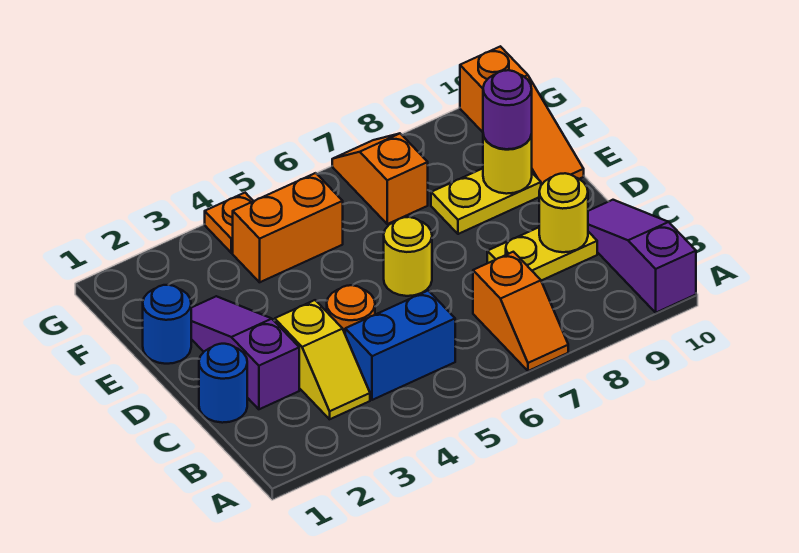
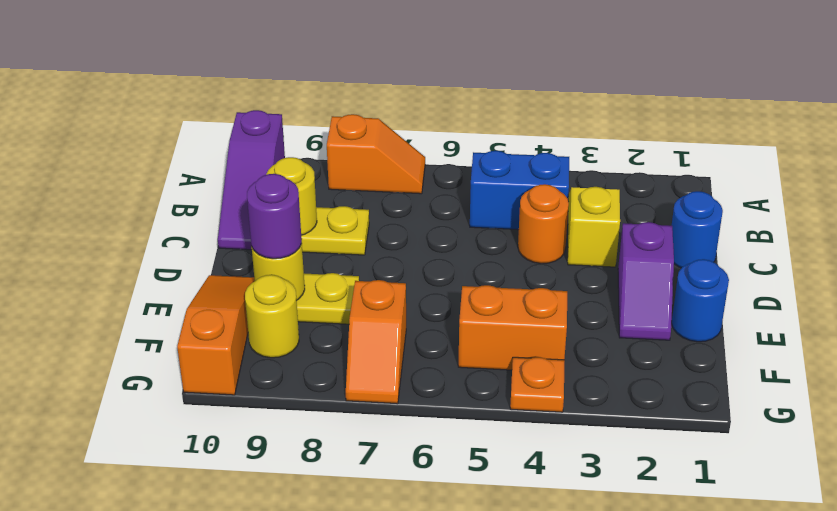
orange slope A7:B7 level 1 top B -> orange slope A7:A8 level 1 top 8
purple slope C2:E2 level 1 top C -> purple slope D2:E2 level 1 top D
yellow round brick D6 level 1 -> yellow round brick F9 level 1

